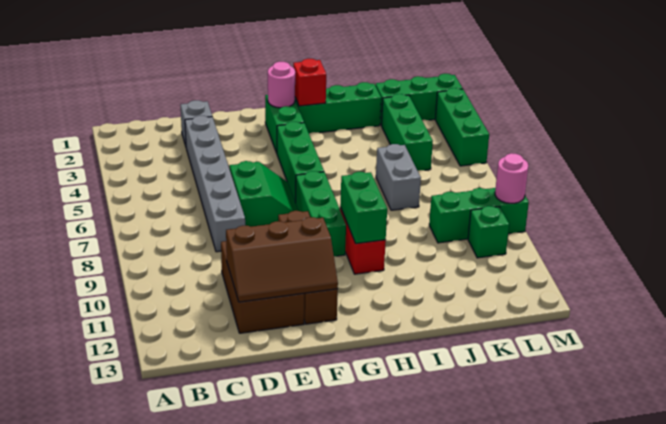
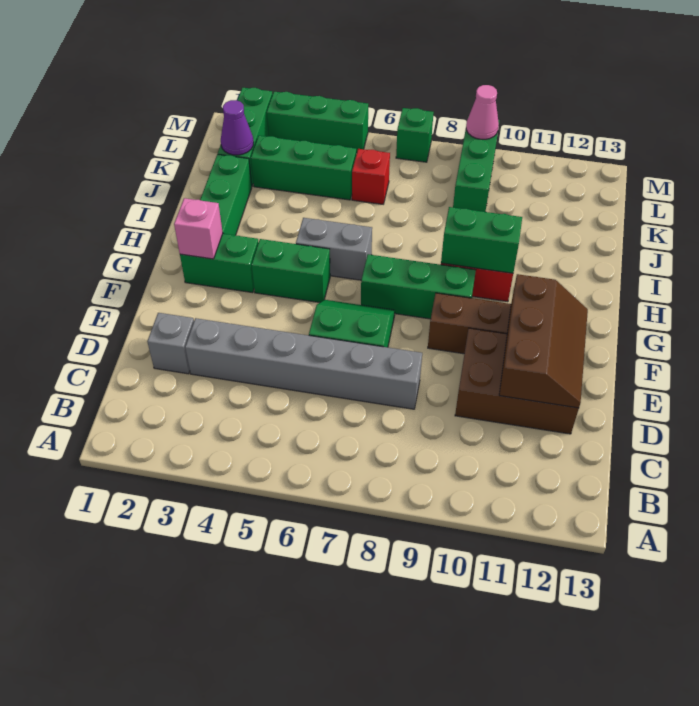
pink round brick G2 level 2 -> pink brick G2 level 2
green brick G4:G6 level 1 -> green brick G4:G5 level 1
red brick H2 level 2 -> red brick K6 level 1
grey brick J6:J7 level 1 -> grey brick H5:H6 level 1
none -> purple cone K2 level 2
green brick L10 level 1 -> green brick M7 level 1
pink round brick M9 level 2 -> pink cone M9 level 2

